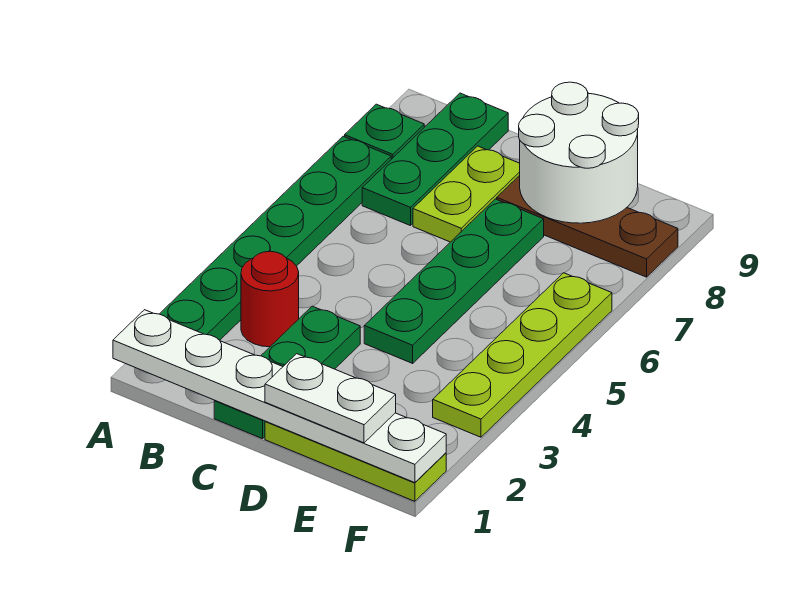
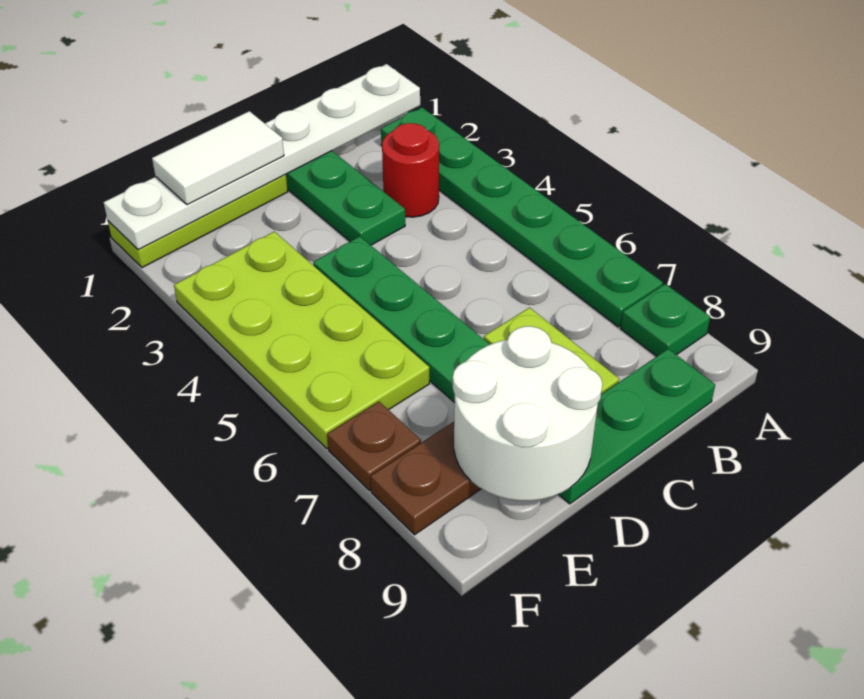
green plate B7:B9 level 1 -> green plate B9:D9 level 1
white plate D1:E1 level 3 -> white tile D1:E1 level 3
lime plate F3:F6 level 1 -> lime plate E3:F6 level 1
none -> brown plate F7 level 1

